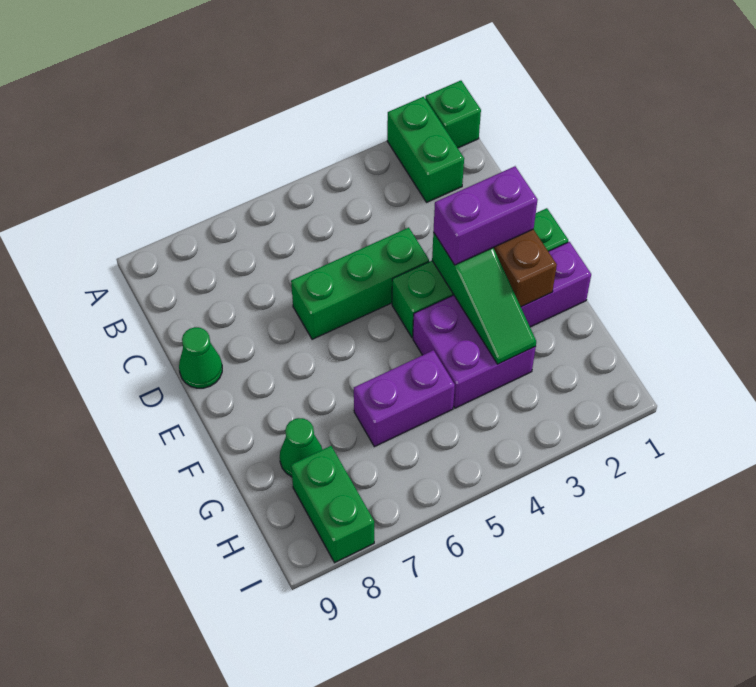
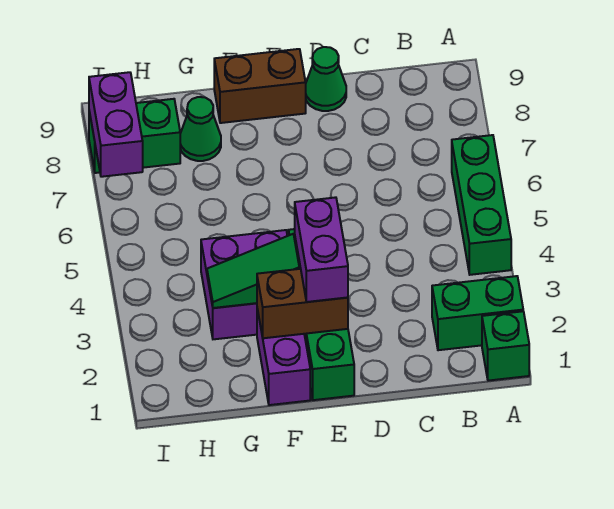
green brick D4:D6 level 1 -> green brick A4:A6 level 1
none -> brown brick E9:F9 level 1
purple brick G5:G6 level 1 -> purple brick I7:I8 level 2

